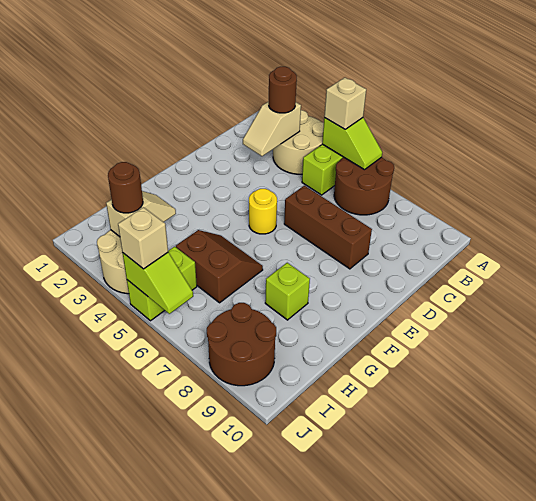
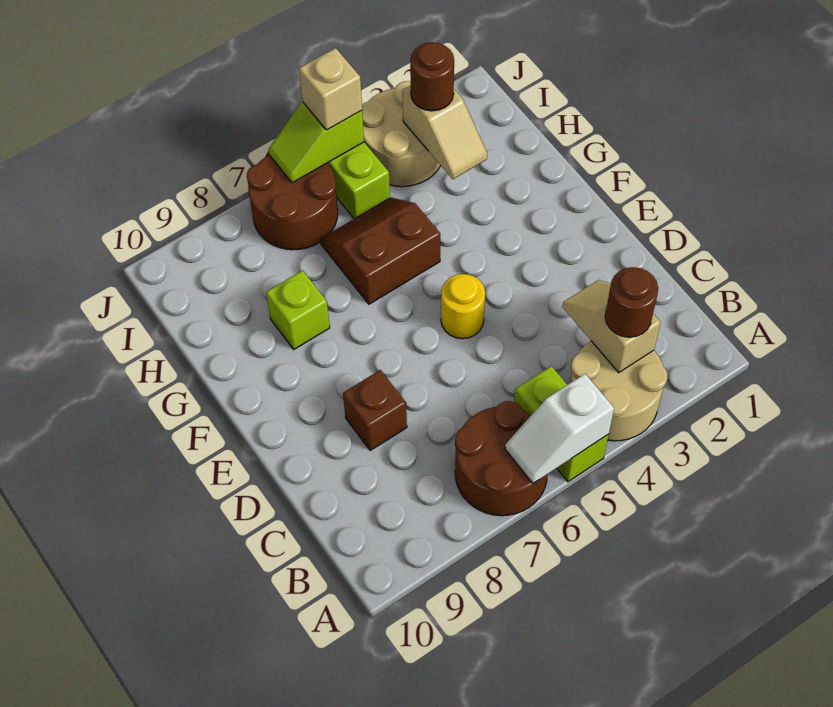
lime slope A5:A6 level 2 top 5 -> white slope A5:A6 level 2 top 5
tan brick A5 level 3 -> none
brown brick D6:D8 level 1 -> brown brick D8 level 1
brown slope G5:H6 level 1 top H -> brown slope G5:H6 level 1 top G
brown round brick I8:J9 level 1 -> brown round brick I6:J7 level 1

